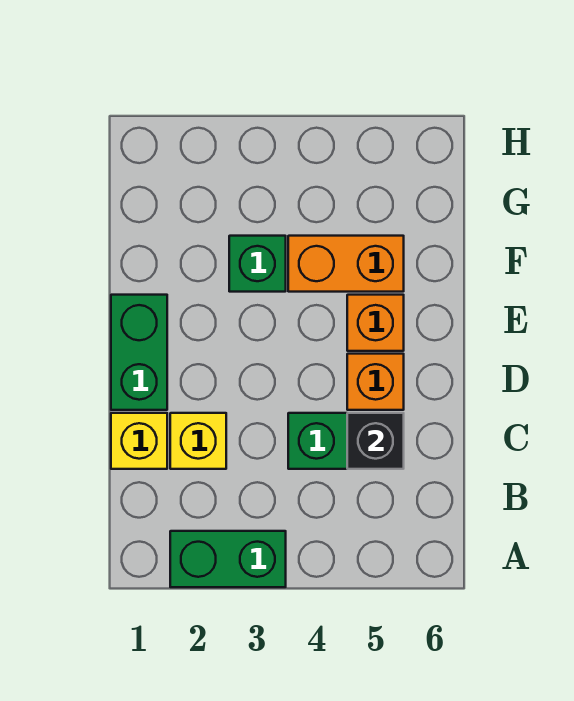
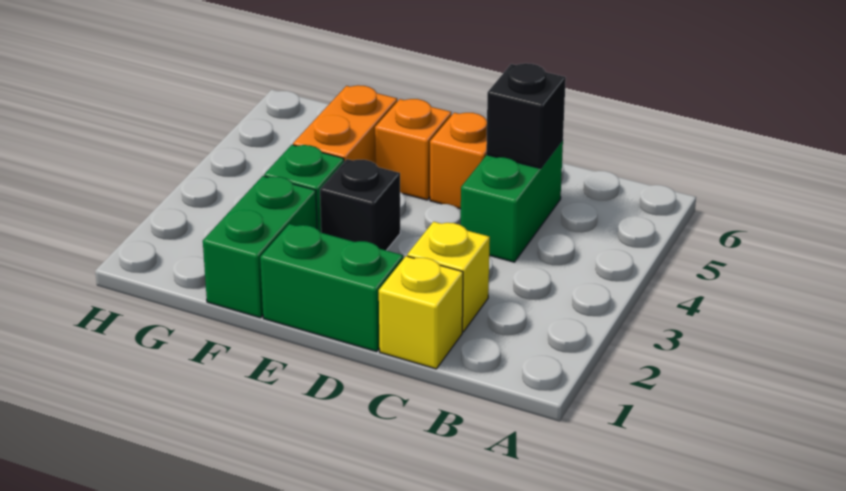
green brick A2:A3 level 1 -> green brick F1:F2 level 1
none -> black brick E3 level 1

